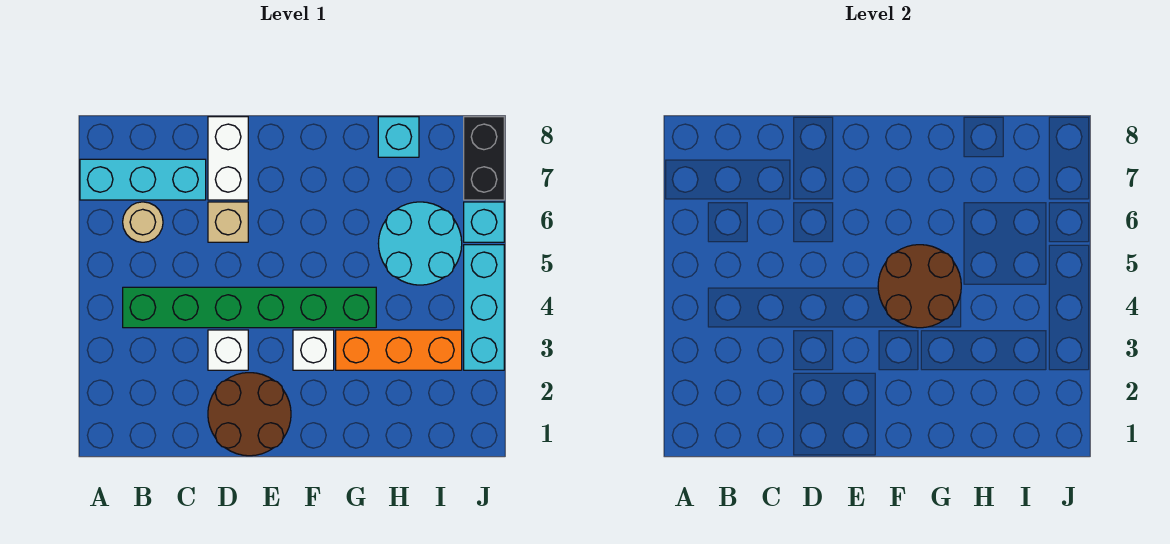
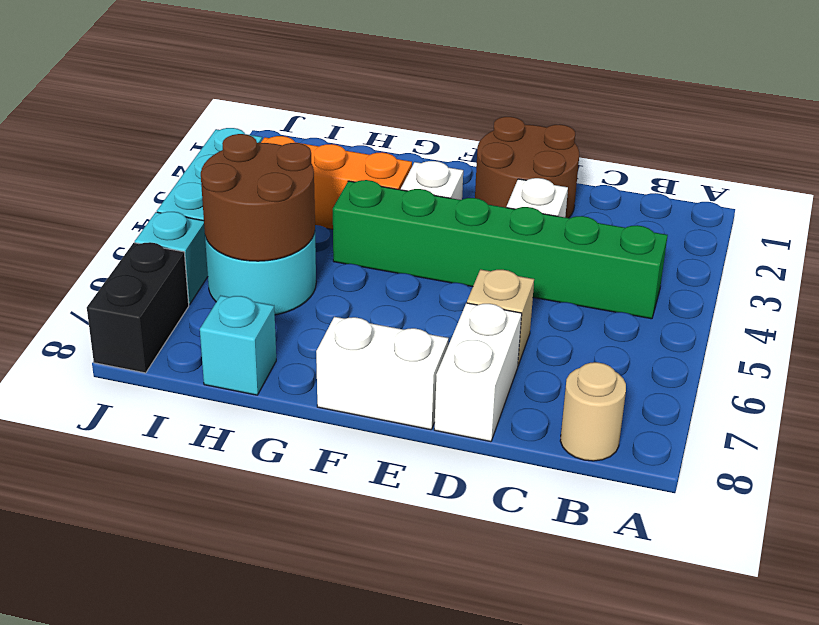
cyan brick A7:C7 level 1 -> none
tan round brick B6 level 1 -> tan round brick B8 level 1
none -> white brick E8:F8 level 1
brown round brick F4:G5 level 2 -> brown round brick H5:I6 level 2

